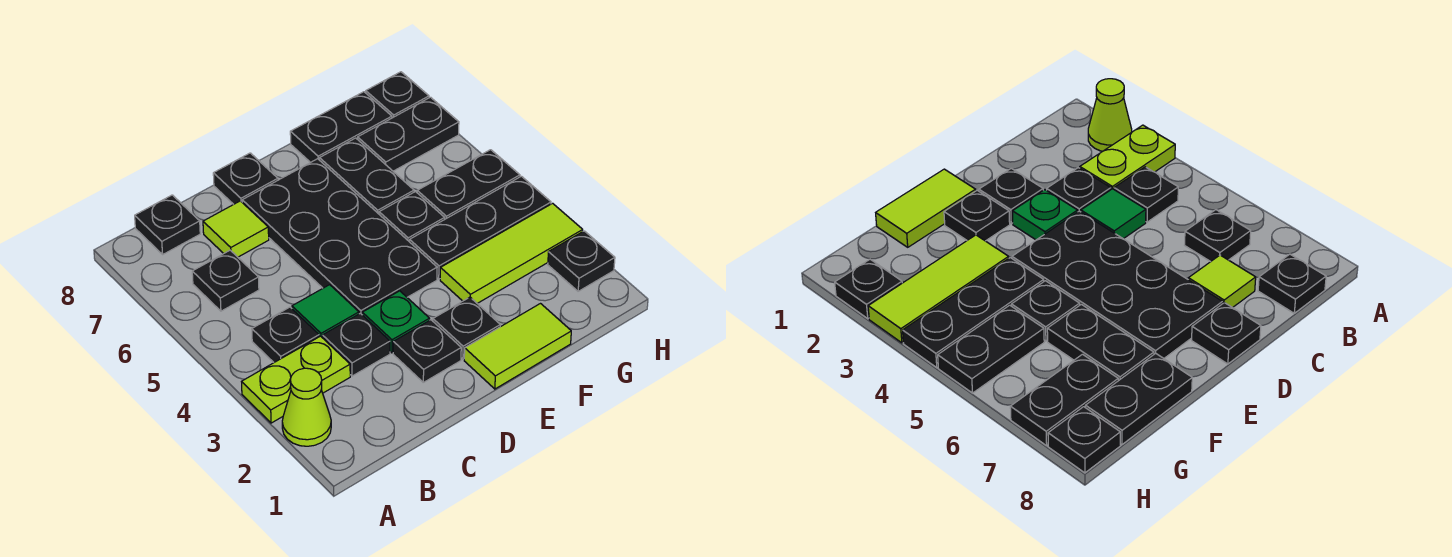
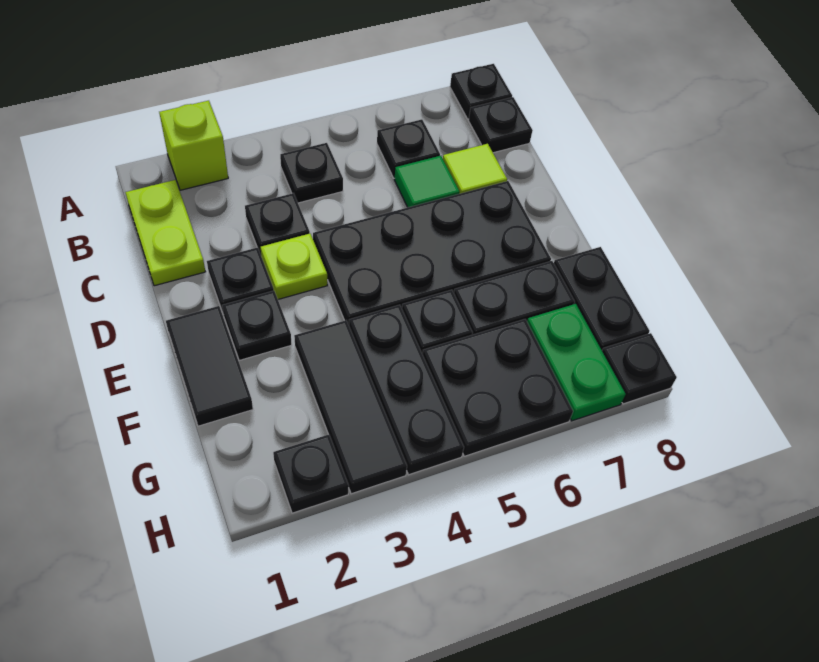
lime cone A2 level 1 -> lime brick A2 level 1
lime plate A3:B3 level 1 -> lime plate B1:C1 level 1
green tile C4 level 1 -> green tile C6 level 1
green plate D3 level 1 -> lime plate D3 level 1
black plate D8 level 1 -> black plate A8 level 1
lime tile E1:F1 level 1 -> black tile E1:F1 level 1
lime tile F3:H3 level 1 -> black tile F3:H3 level 1
black plate G5:H5 level 1 -> black plate G5:H6 level 1
black plate G7:H7 level 1 -> green plate G7:H7 level 1

